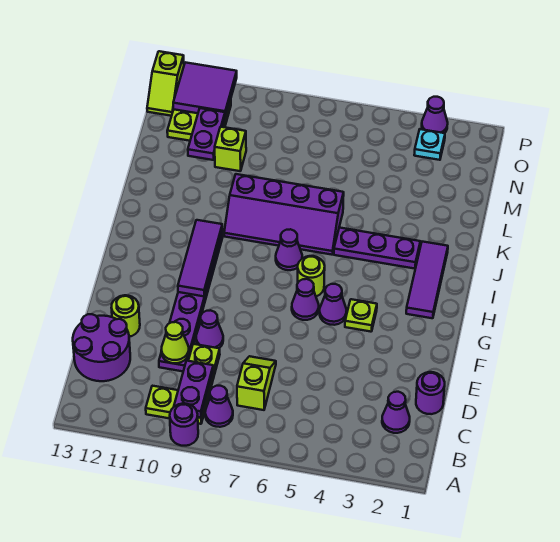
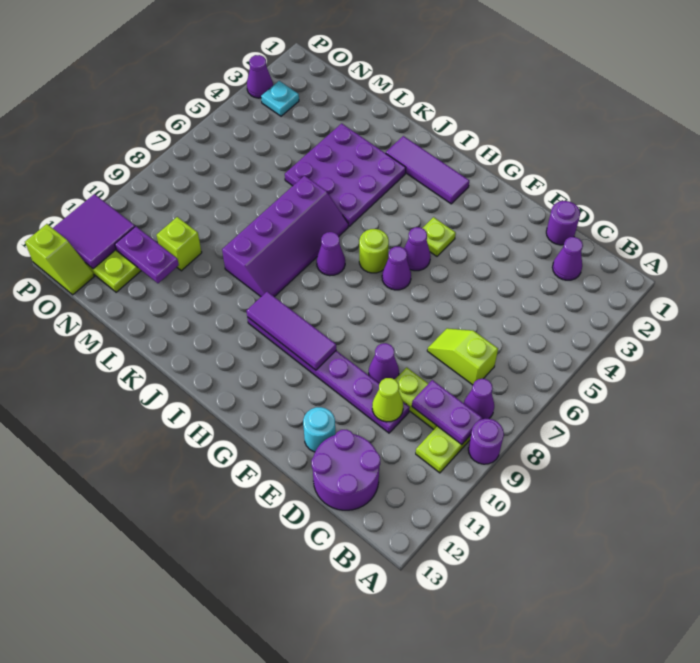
lime round brick E12 level 1 -> cyan round brick E12 level 1
purple plate J3:J5 level 1 -> purple plate J3:L5 level 1

